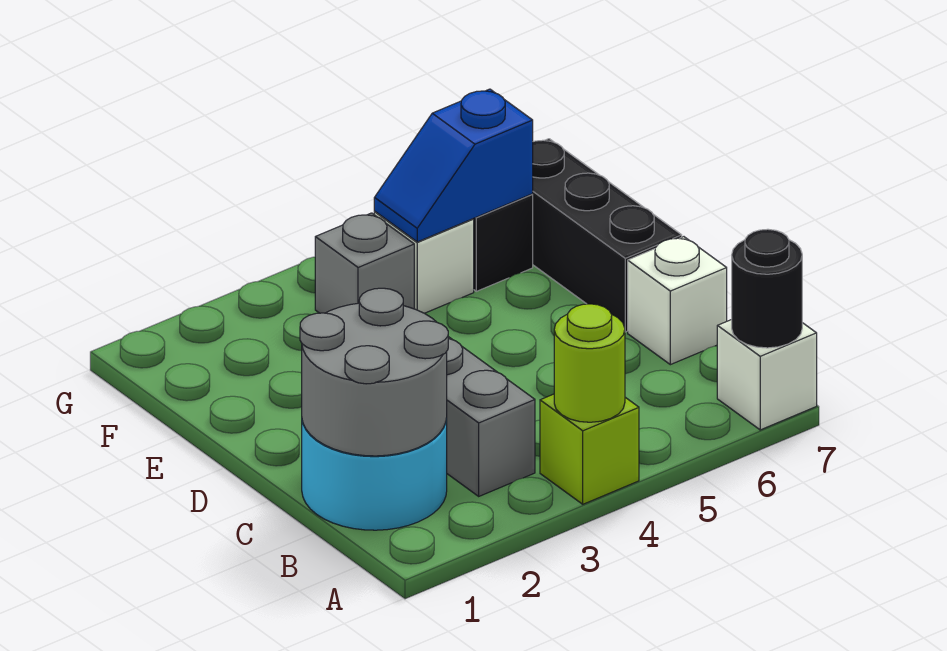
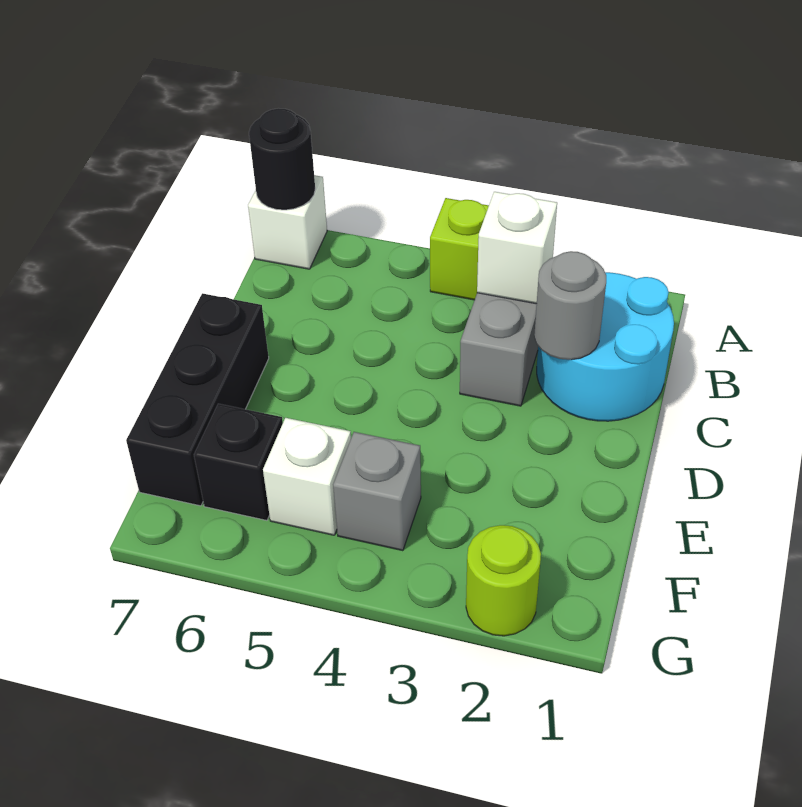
lime round brick A4 level 2 -> lime round brick G2 level 1
grey round brick B1:C2 level 2 -> grey round brick C2 level 2
white brick C7 level 1 -> white brick B3 level 2
blue slope F5:F6 level 2 top 6 -> none

